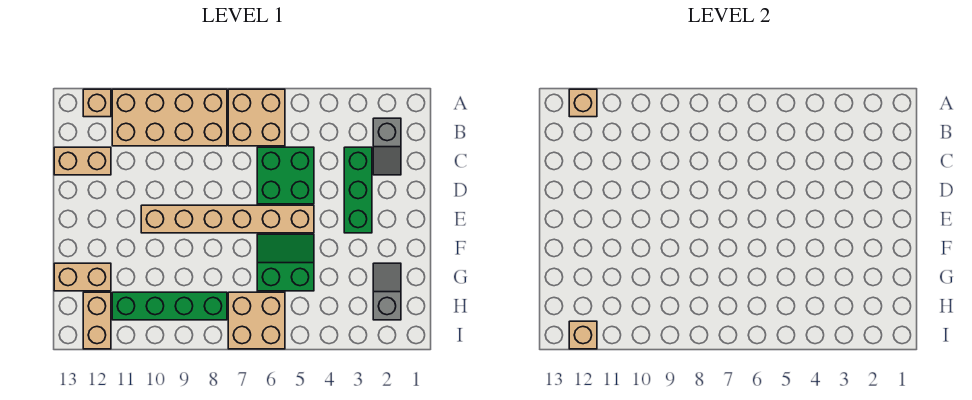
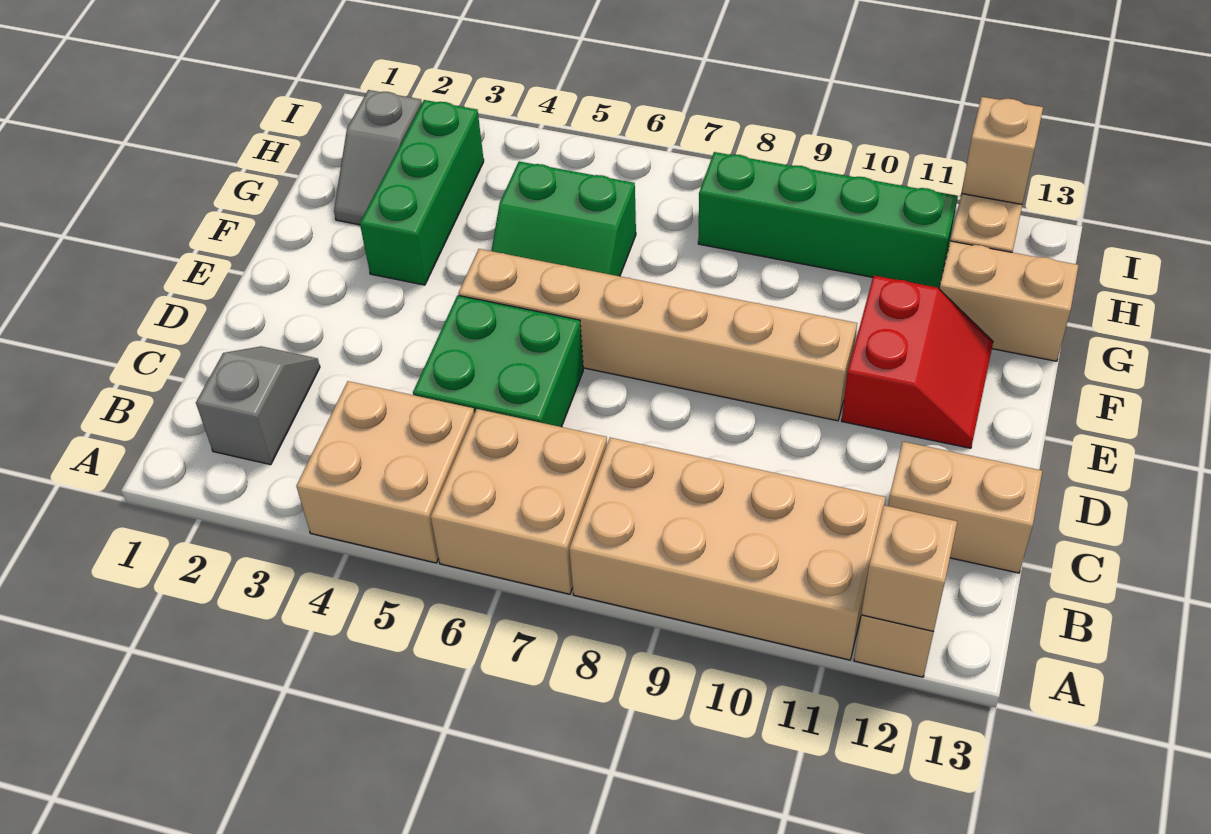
green brick C3:E3 level 1 -> green brick F3:H3 level 1
none -> red slope E11:F12 level 1 top 11
tan brick H6:I7 level 1 -> tan brick A4:B5 level 1

